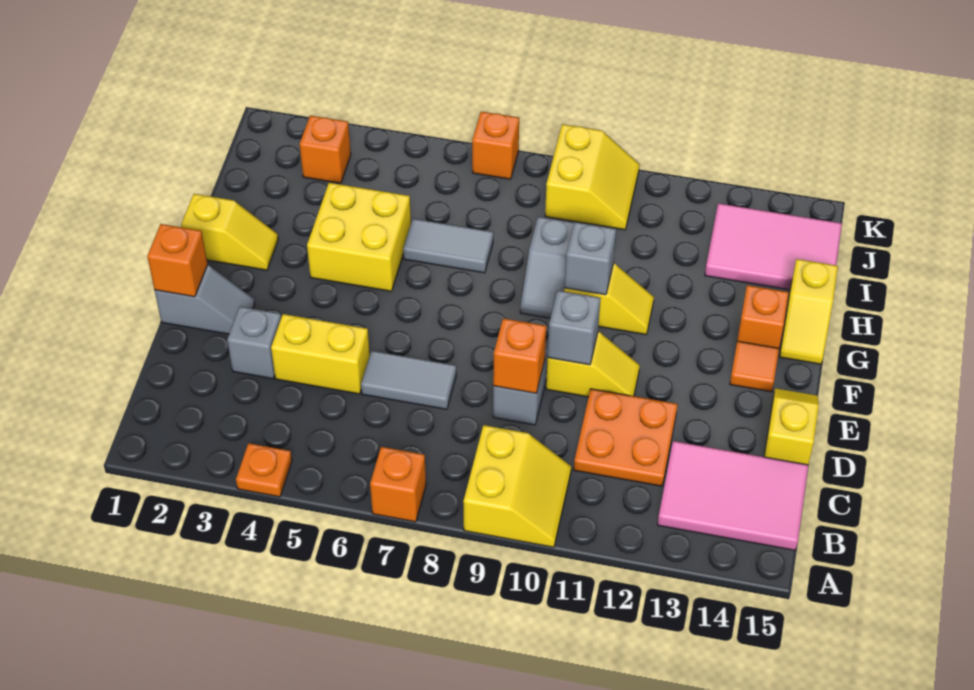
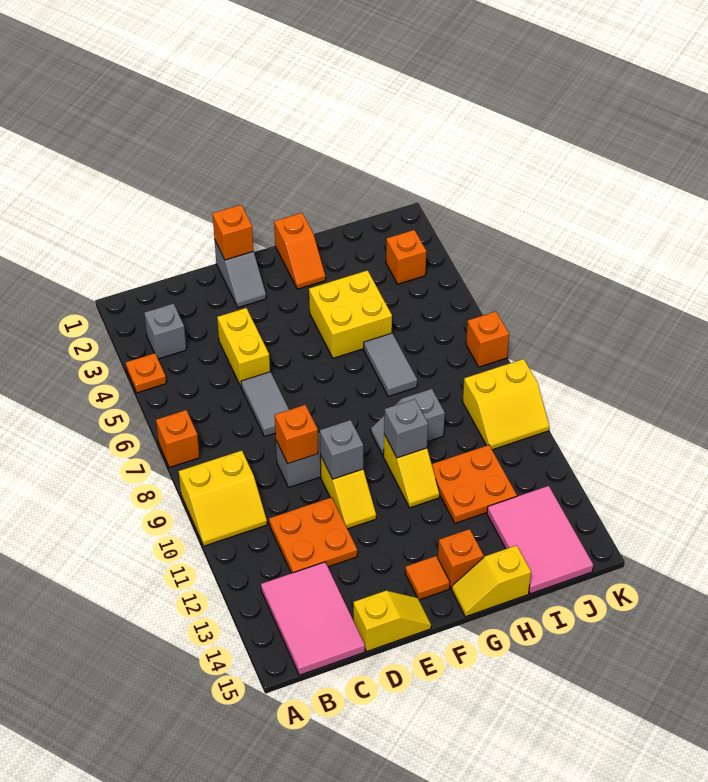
grey brick D3 level 1 -> grey brick B3 level 1
yellow slope G1:G2 level 1 top 1 -> orange slope G1:G2 level 1 top 1
none -> orange plate H11:I12 level 1

